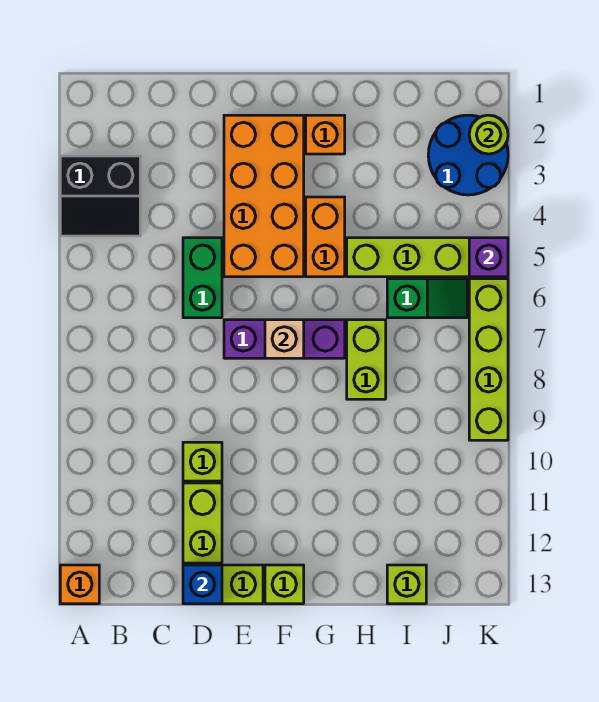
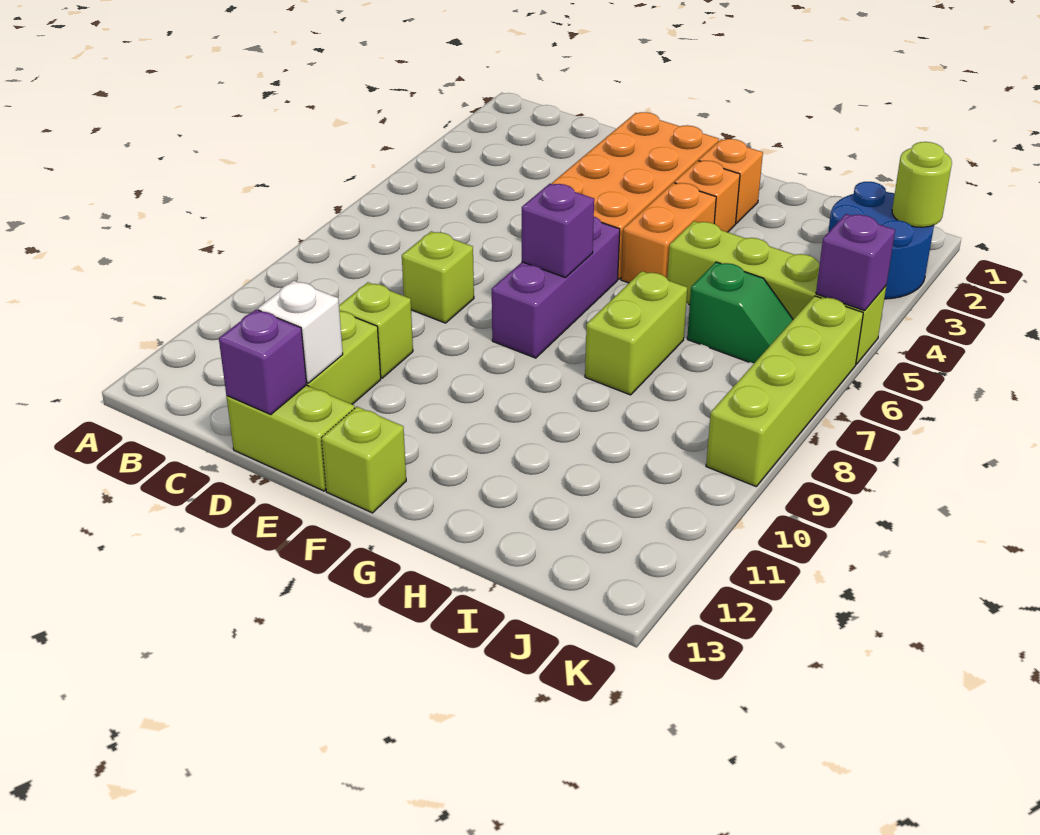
black slope A3:B4 level 1 top 3 -> none
orange brick A13 level 1 -> orange brick G3 level 1
green brick D5:D6 level 1 -> none
none -> white brick D12 level 2
blue brick D13 level 2 -> purple brick D13 level 2
purple brick E7:G7 level 1 -> purple brick F6:F8 level 1
tan brick F7 level 2 -> purple brick F7 level 2
lime brick I13 level 1 -> lime brick D8 level 1

